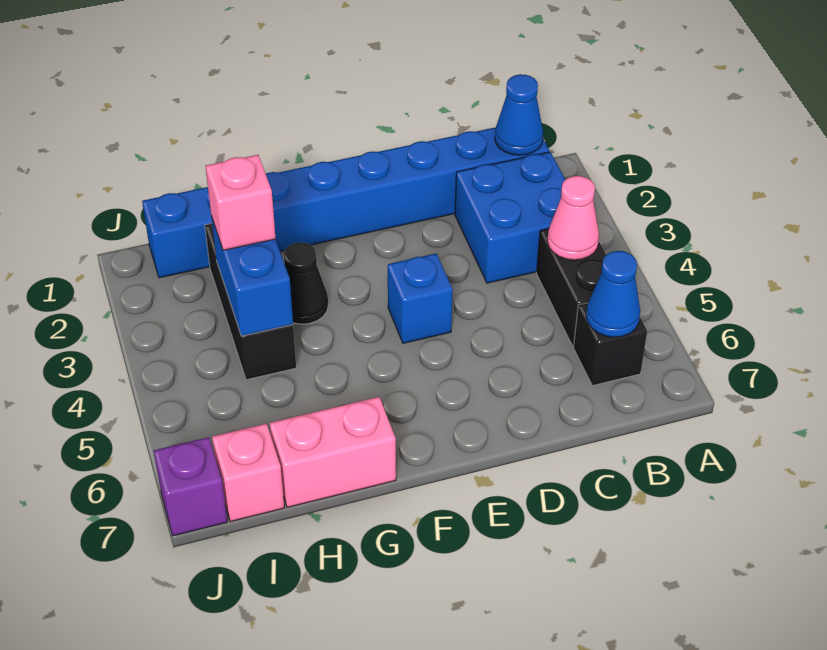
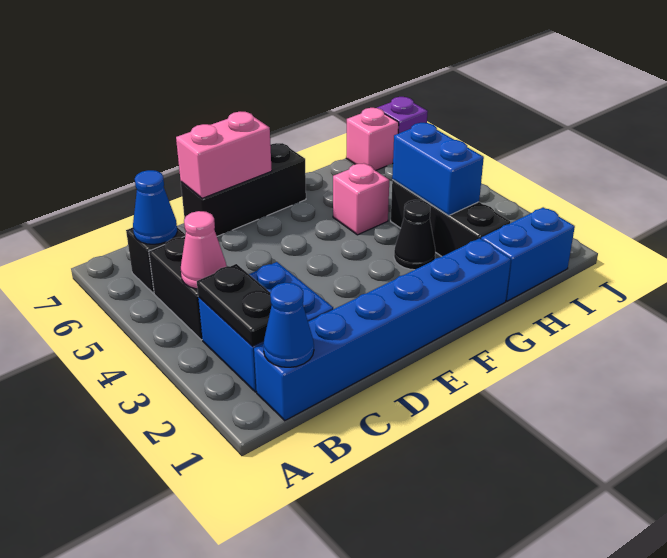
none -> black plate B2:B3 level 2
none -> black brick D7:F7 level 1
blue brick E4 level 1 -> none
pink brick G7:H7 level 1 -> pink brick D7:E7 level 2
pink brick H3 level 3 -> pink brick G5 level 1

